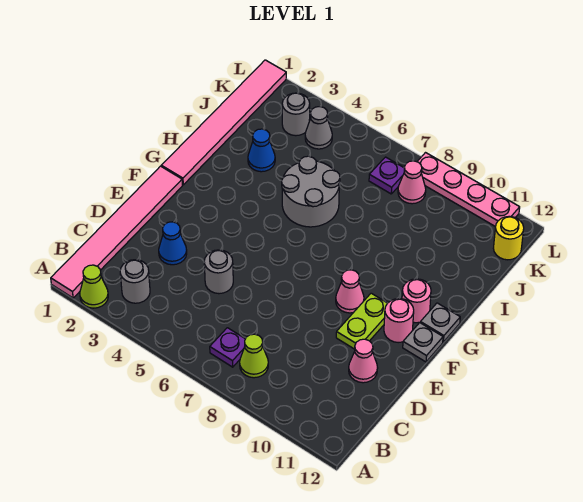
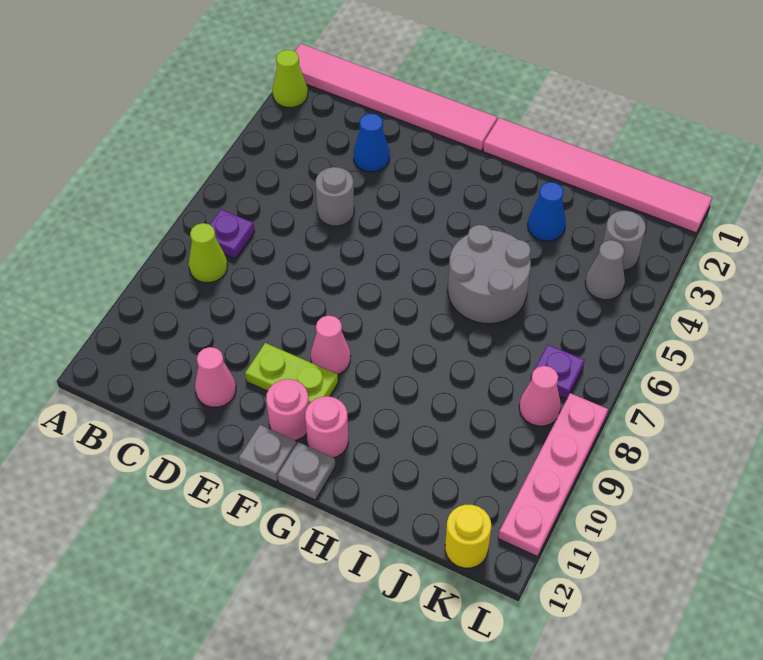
grey round brick B3 level 1 -> none

